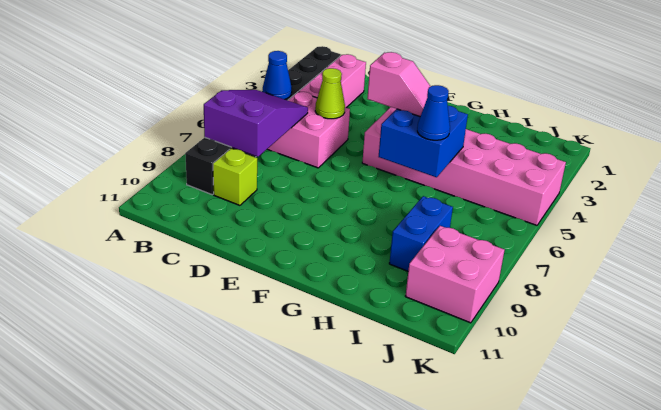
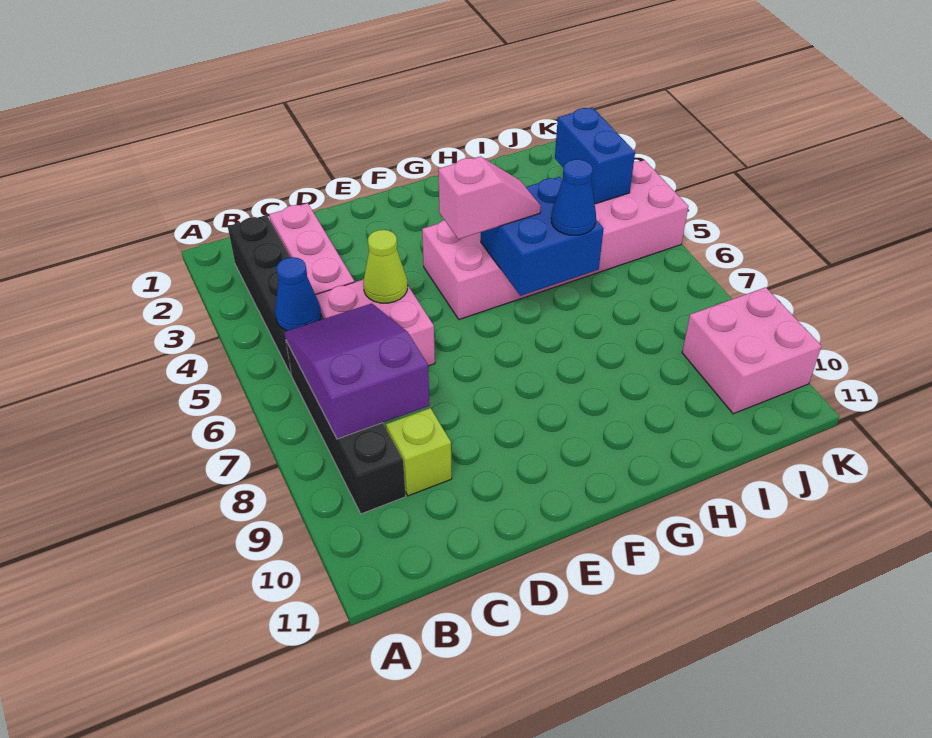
blue brick I8:I9 level 1 -> blue brick J3:J4 level 2

